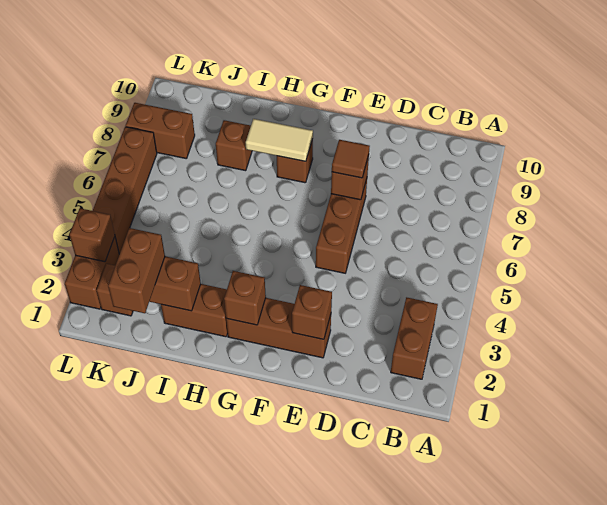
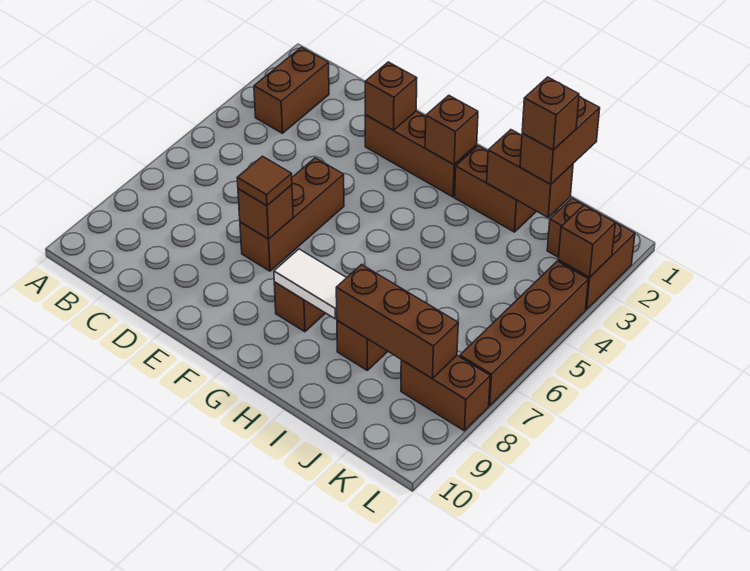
tan tile G8:H8 level 2 -> white tile G8:H8 level 2
none -> brown brick I8:K8 level 2
none -> brown brick J2 level 4

